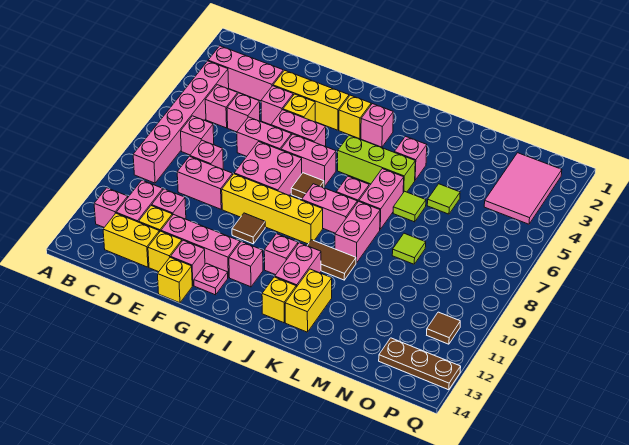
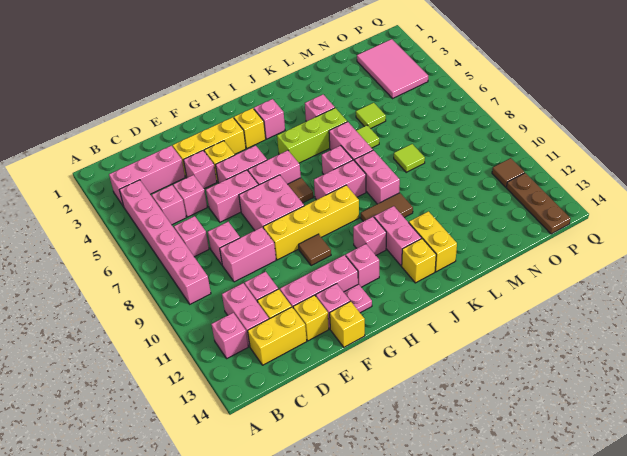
brown plate O13:Q13 level 1 -> brown plate P12:P14 level 1

